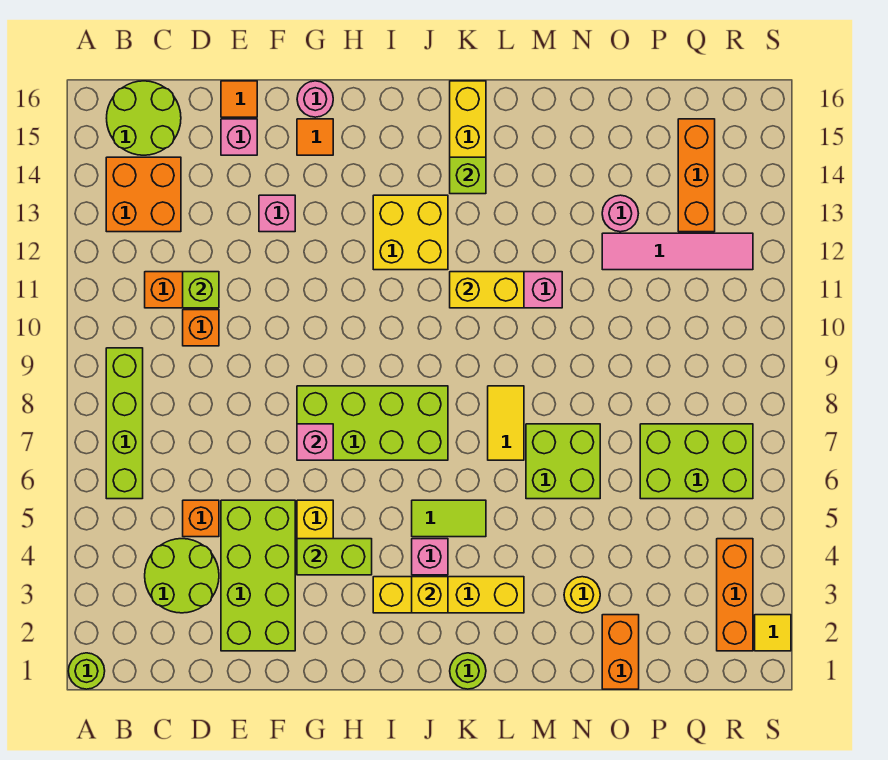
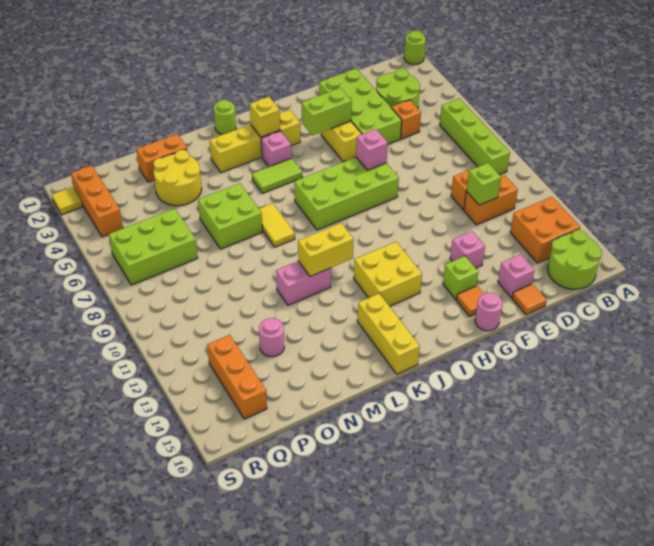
lime brick K14 level 2 -> lime brick G14 level 1
yellow round brick N3 level 1 -> yellow round brick N3:O4 level 1
orange brick O1:O2 level 1 -> orange brick N2:O2 level 1
pink tile O12:R12 level 1 -> none

